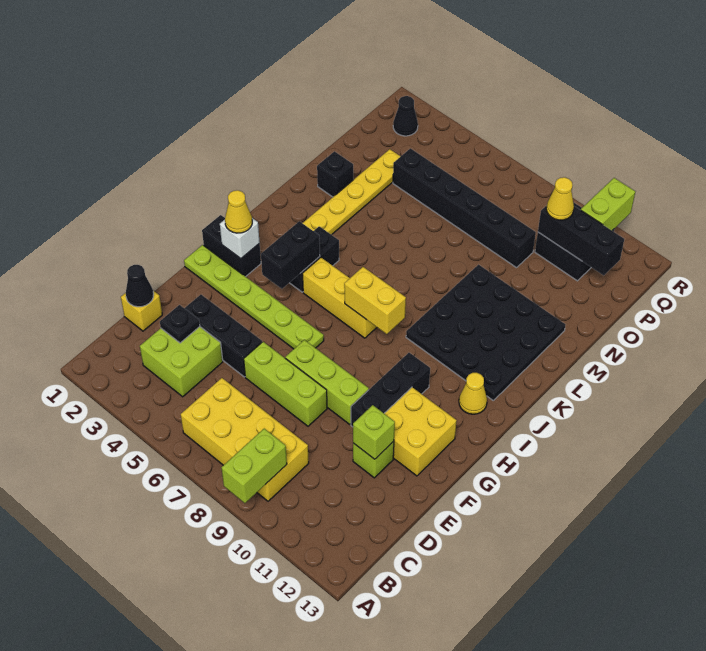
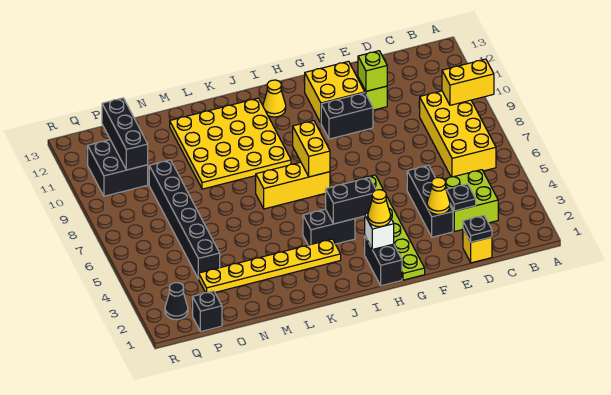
lime brick A9:B9 level 2 -> yellow brick A9:B9 level 2
black cone D1 level 2 -> black plate D1 level 2
lime brick E6:E8 level 1 -> none
lime brick F7:F9 level 1 -> none
black brick F10:H10 level 1 -> black brick F10:G10 level 1
yellow brick I5:I7 level 1 -> yellow brick I7:K7 level 1
black plate J9:M12 level 1 -> yellow plate J9:M12 level 1
black brick M2 level 1 -> black brick P1 level 1
yellow cone P10 level 3 -> yellow cone E3 level 2
lime brick Q11:R11 level 2 -> none

